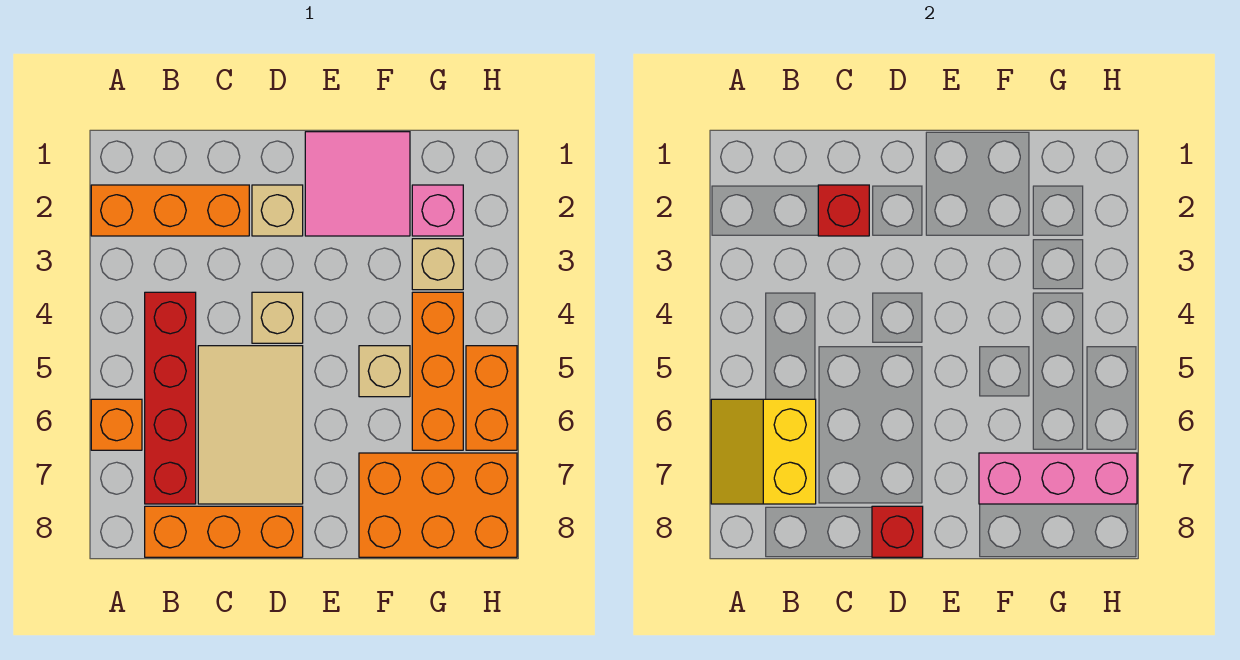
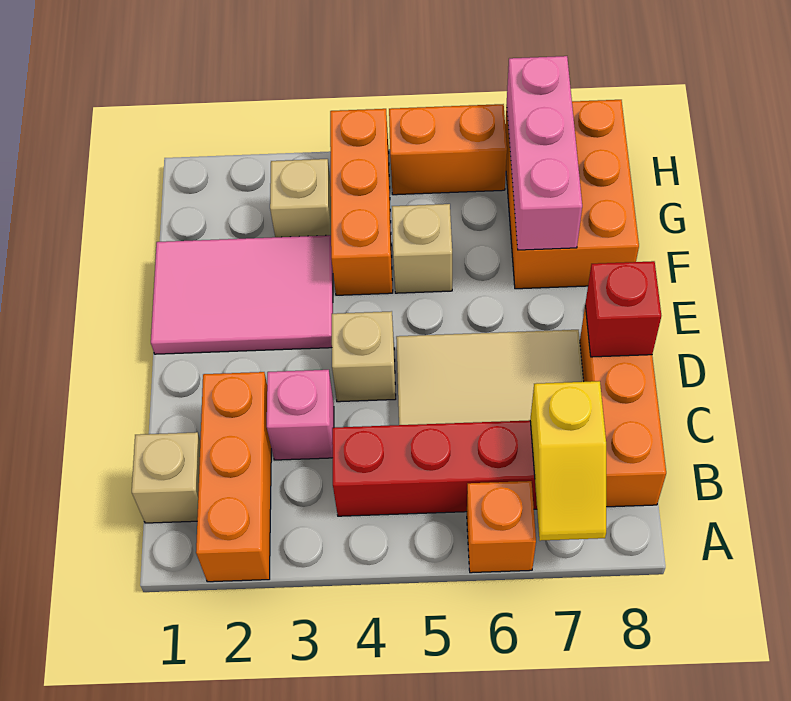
yellow slope A6:B7 level 2 top B -> yellow slope A7:B7 level 2 top B
red brick C2 level 2 -> none
tan brick D2 level 1 -> tan brick B1 level 1
pink tile E1:F2 level 1 -> pink tile E1:F3 level 1
pink brick G2 level 1 -> pink brick C3 level 1
orange brick G4:G6 level 1 -> orange brick F4:H4 level 1

